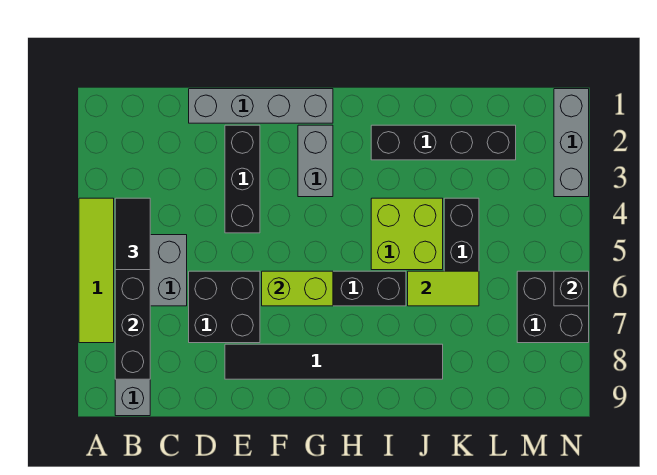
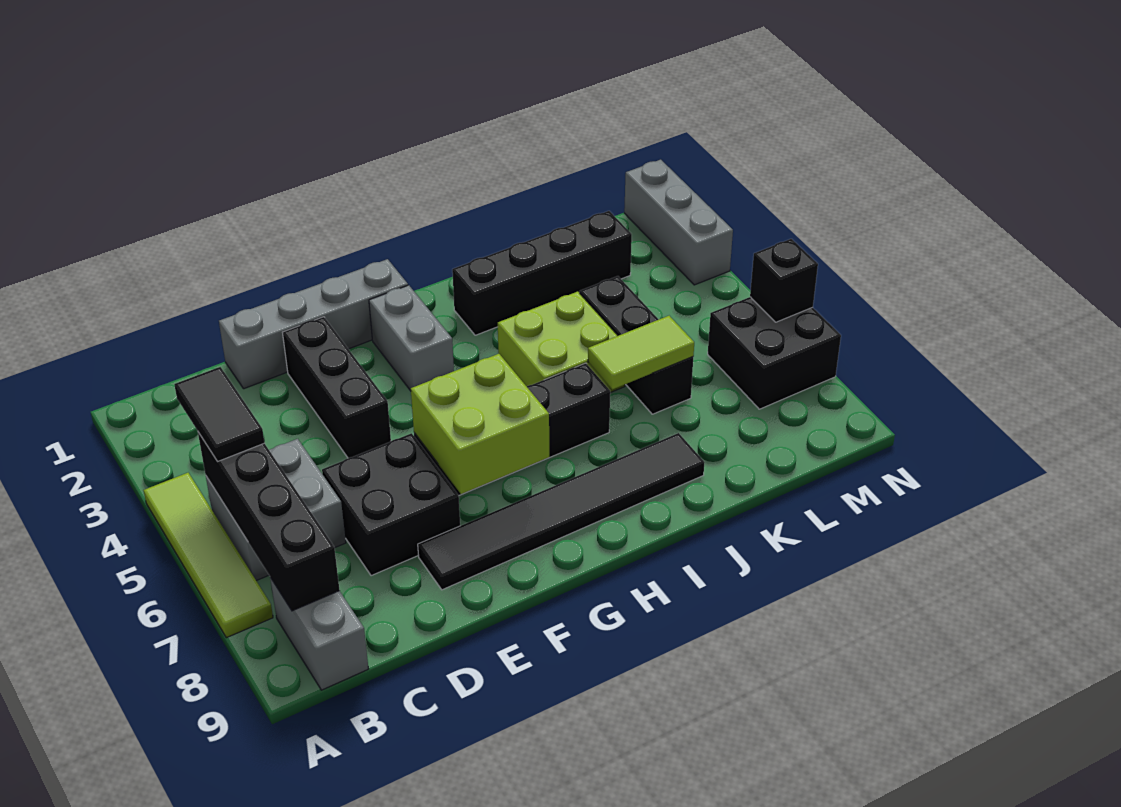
lime brick F6:G6 level 2 -> lime brick F6:G7 level 2

